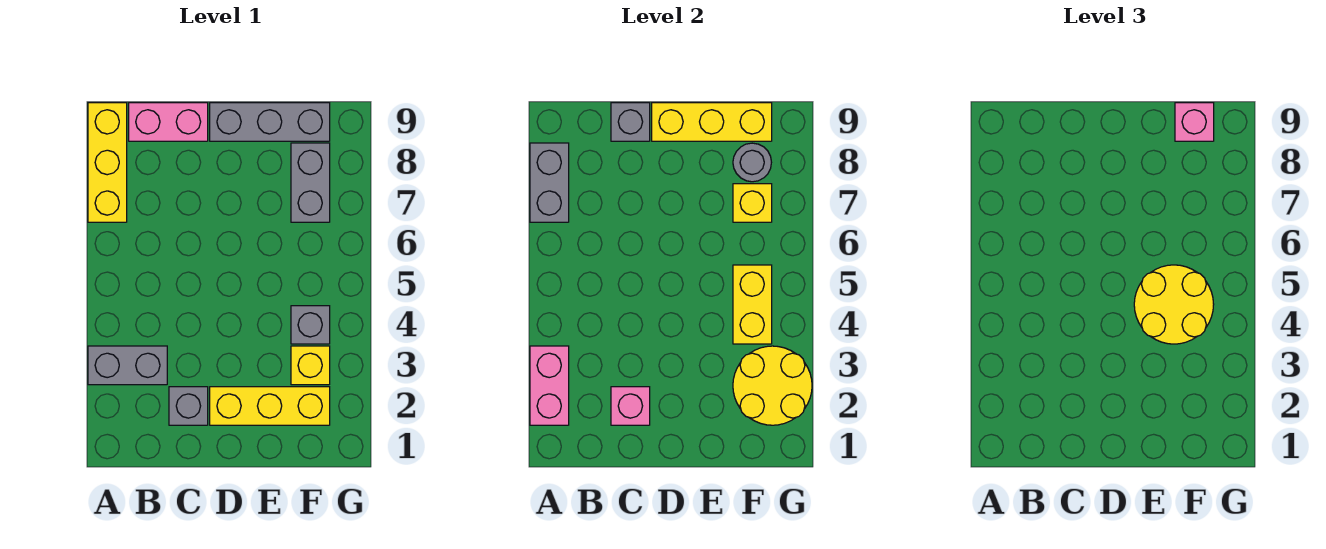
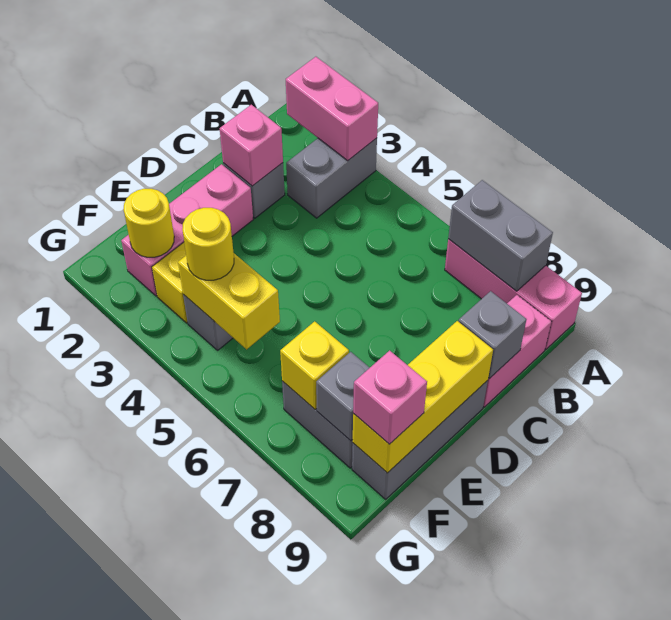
yellow brick A7:A9 level 1 -> pink brick A7:A9 level 1
yellow brick D2:F2 level 1 -> pink brick D2:F2 level 1
yellow round brick E4:F5 level 3 -> yellow round brick F4 level 3
yellow round brick F2:G3 level 2 -> yellow round brick F2 level 2
grey round brick F8 level 2 -> grey brick F8 level 2

